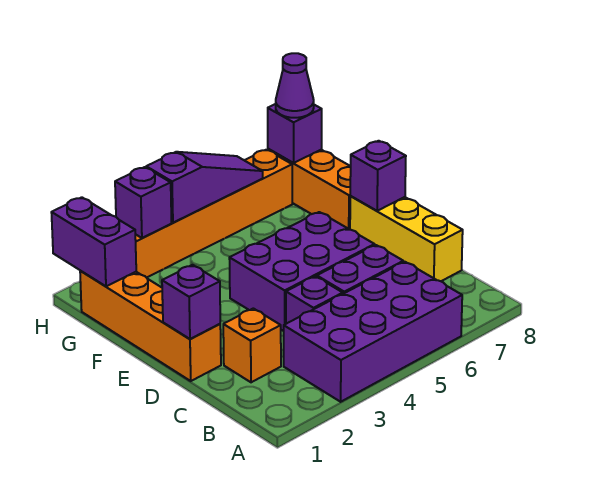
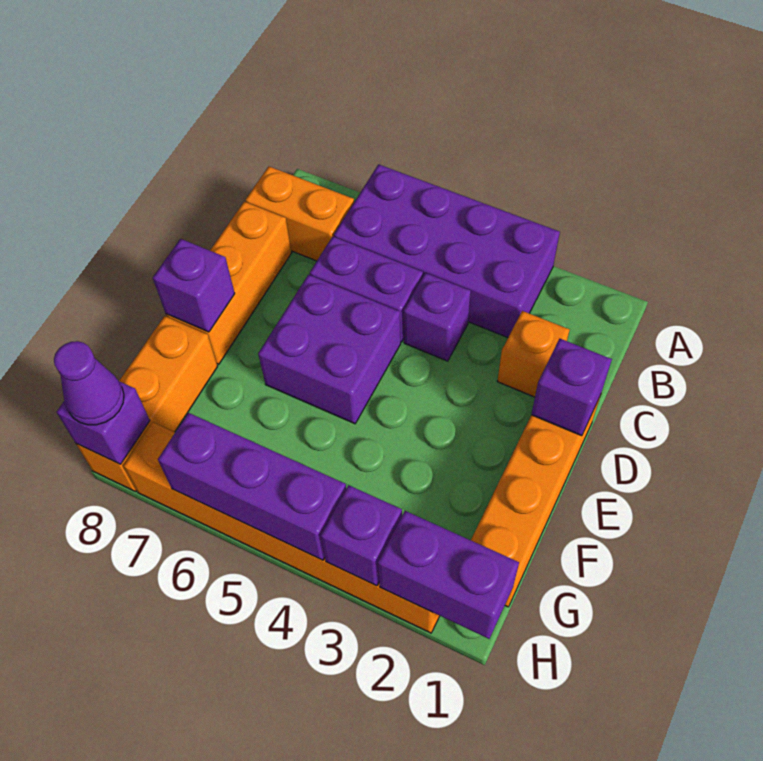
none -> orange brick B7:B8 level 1
yellow brick C8:E8 level 1 -> orange brick C8:E8 level 1
purple brick D4:E6 level 1 -> purple brick D5:E6 level 1
purple brick G1:H1 level 2 -> purple brick H1:H2 level 2
purple slope H4:H6 level 2 top 4 -> purple brick H4:H6 level 2

